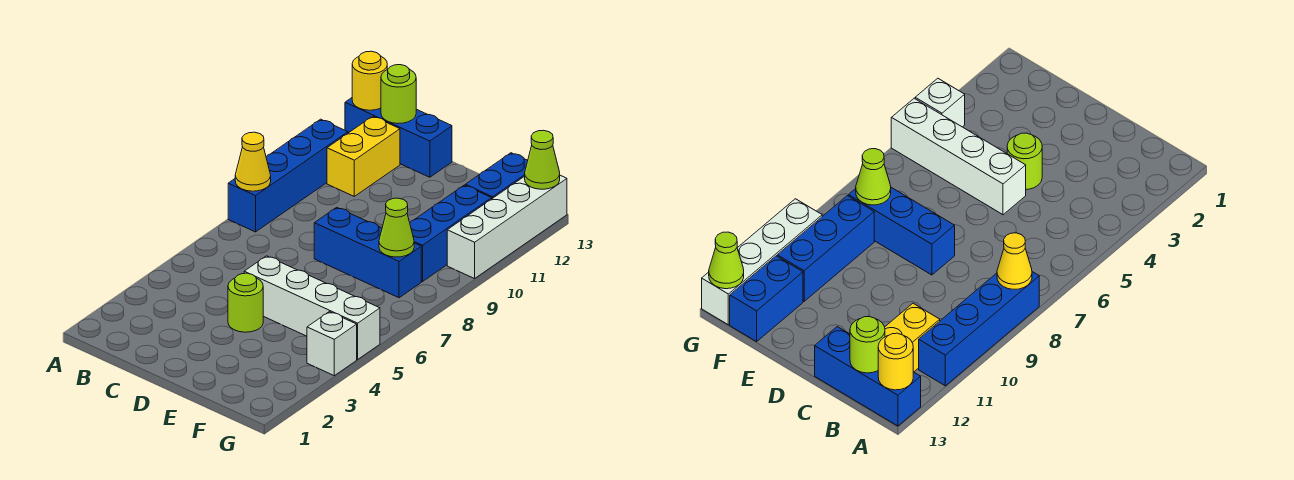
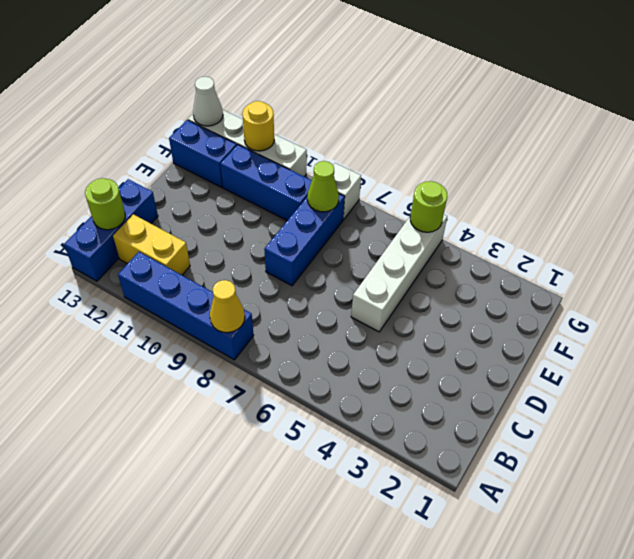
yellow round brick A13 level 2 -> yellow round brick G11 level 2
lime round brick D4 level 1 -> lime round brick G5 level 2
white brick G4 level 1 -> white brick G8 level 1
lime cone G13 level 2 -> white cone G13 level 2

